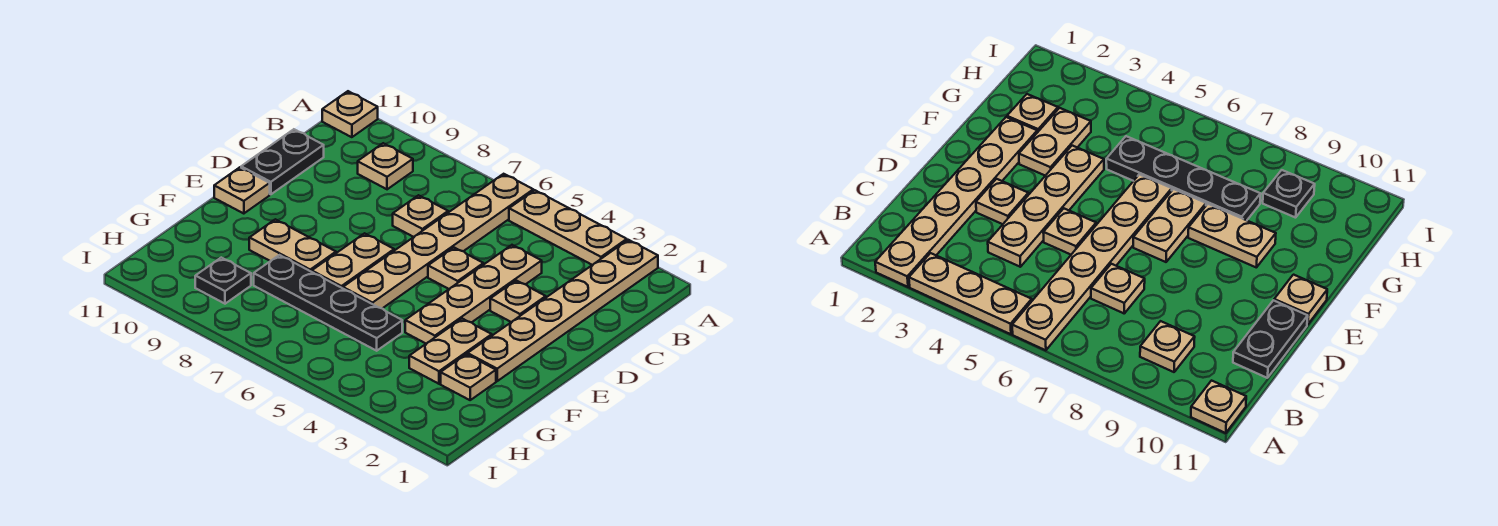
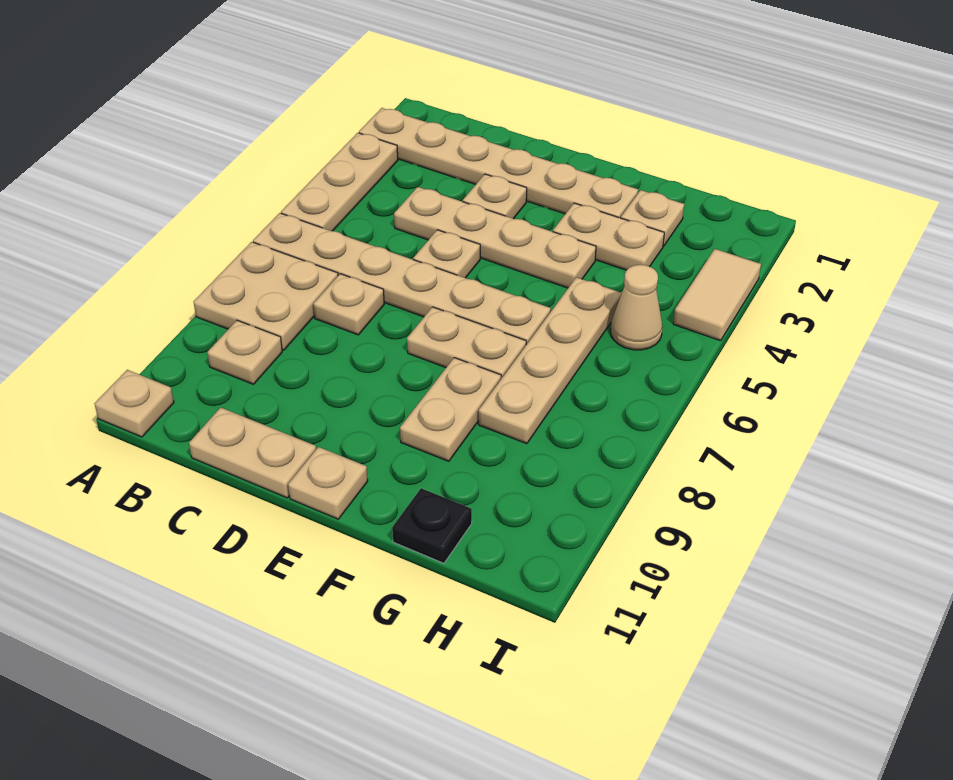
none -> tan plate A7:B8 level 1
black plate C11:D11 level 1 -> tan plate C11:D11 level 1
black plate G5:G8 level 1 -> tan plate G5:G8 level 1
none -> tan cone H5 level 1
black plate H9 level 1 -> black plate G11 level 1
none -> tan tile I3:I4 level 1

